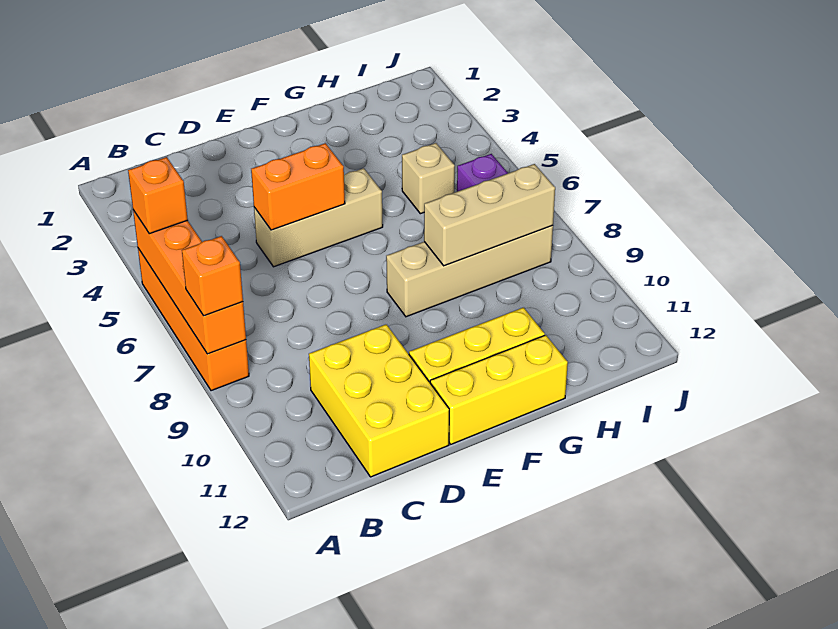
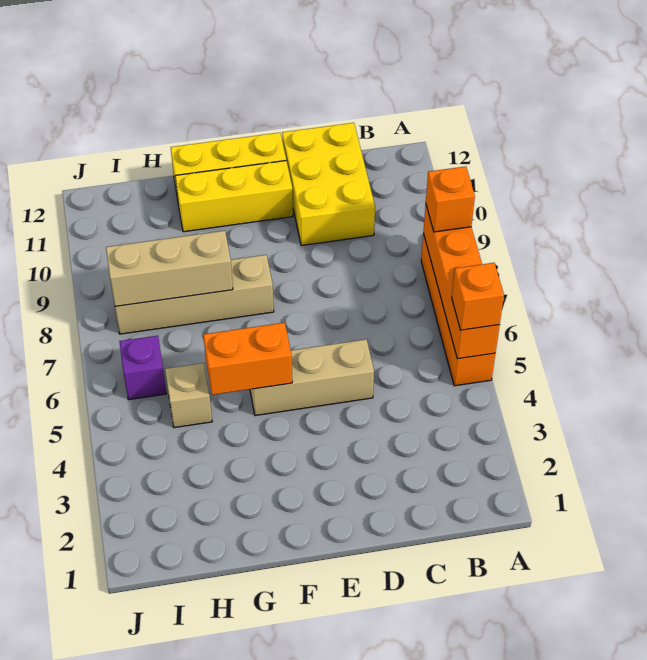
orange brick D5:E5 level 2 -> orange brick F5:G5 level 2

